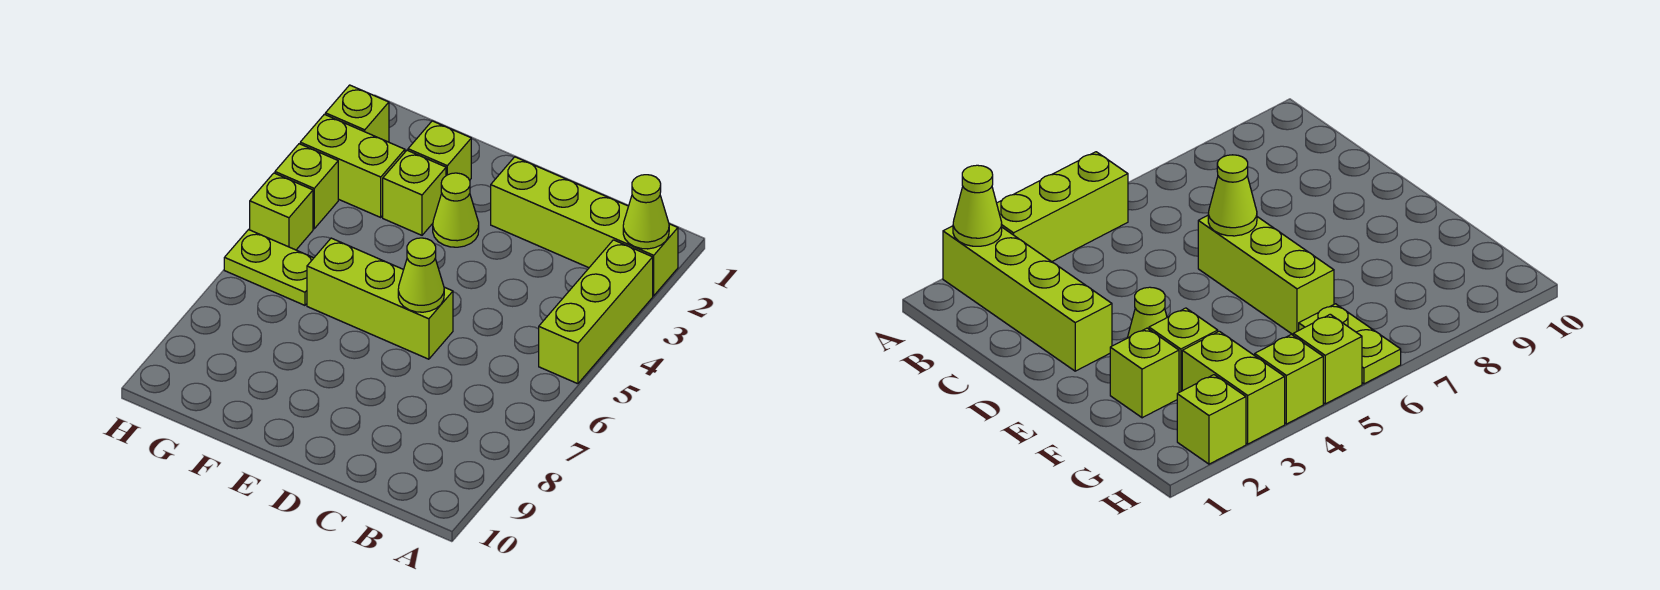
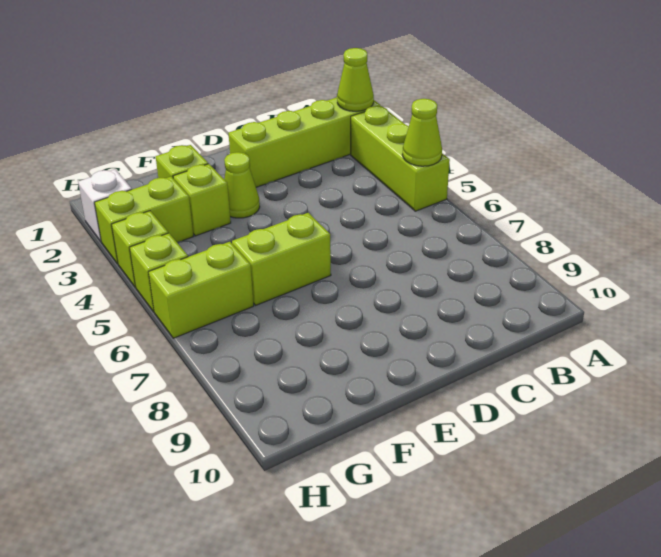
lime brick D6:F6 level 1 -> lime brick E6:F6 level 1
lime cone D6 level 2 -> lime cone A5 level 2
lime plate G6:H6 level 1 -> lime brick G6:H6 level 1
lime brick H2 level 1 -> white brick H2 level 1

